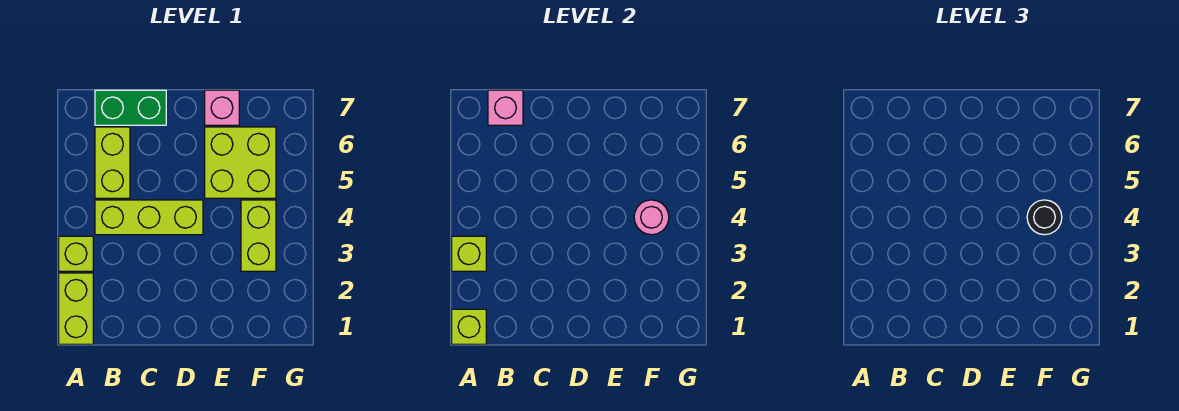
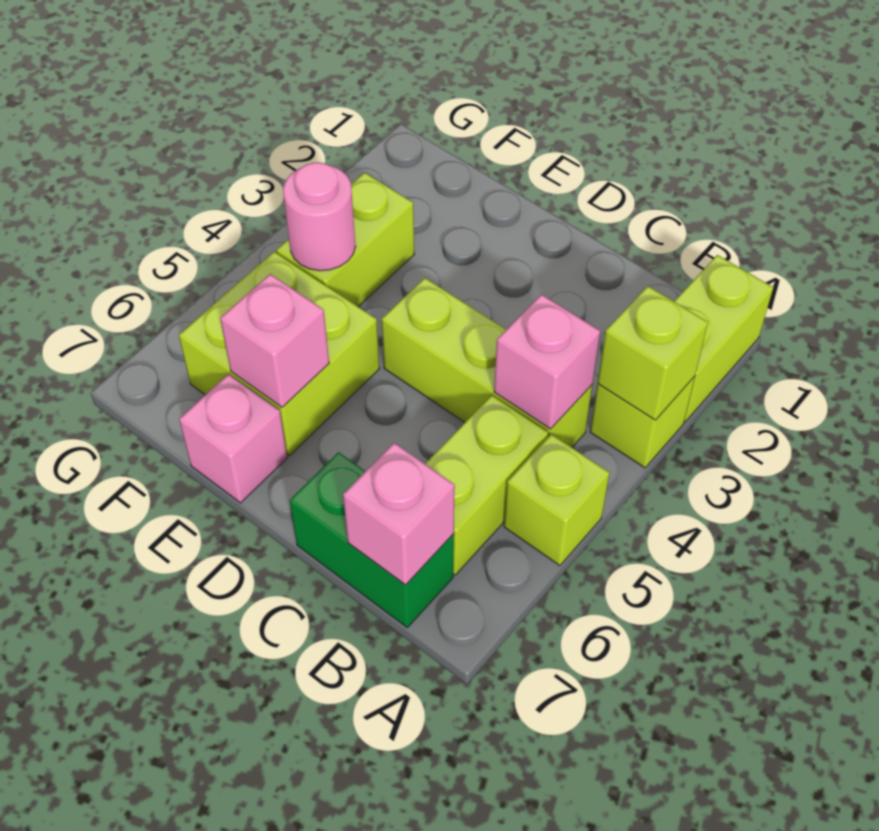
lime brick A1 level 2 -> lime brick A5 level 1
none -> pink brick B4 level 2
none -> pink brick E6 level 2
black round brick F4 level 3 -> none

